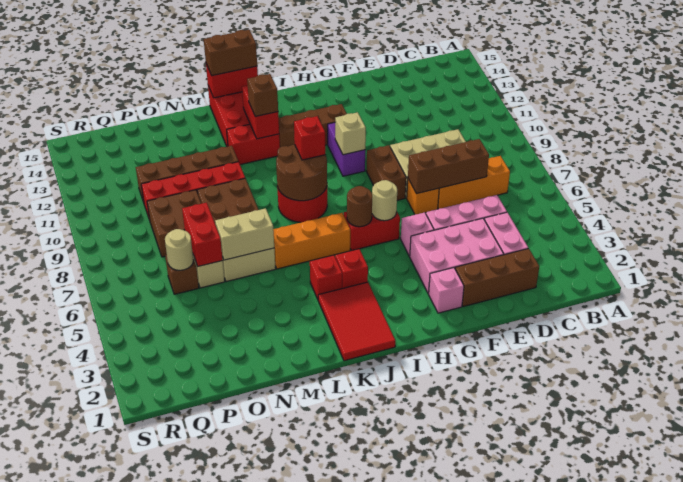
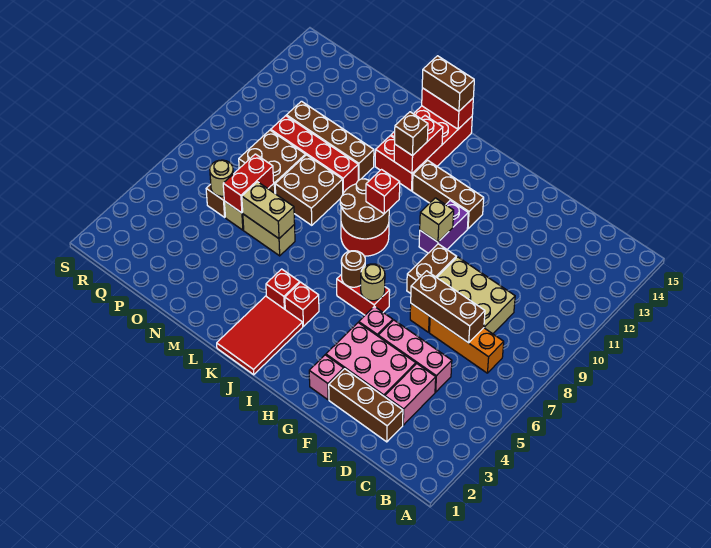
orange brick J6:L6 level 1 -> none

